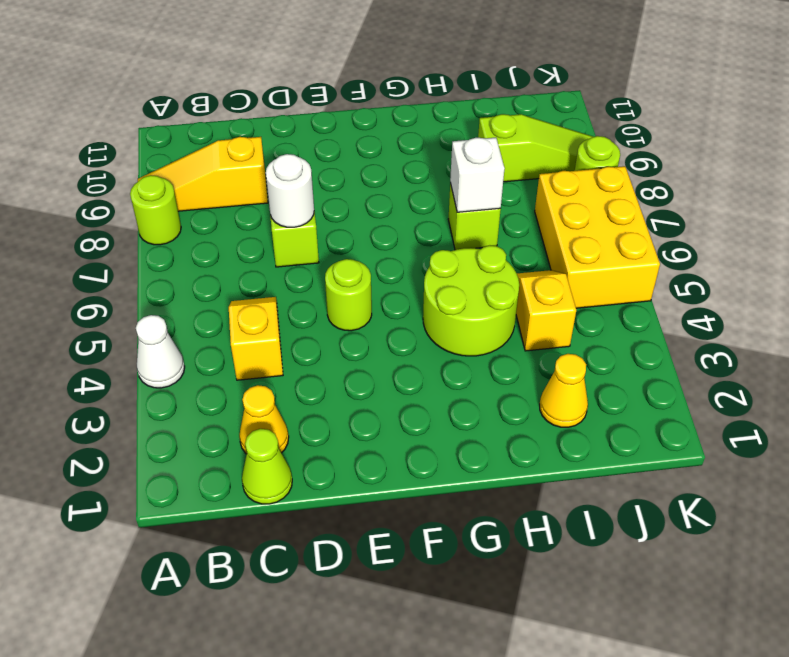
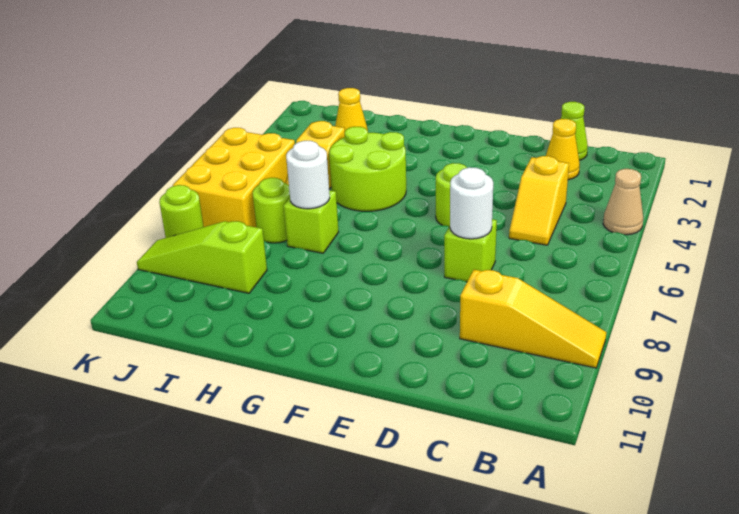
white cone A4 level 1 -> tan cone A4 level 1
lime round brick A8 level 1 -> lime round brick I7 level 1
white brick H7 level 2 -> white round brick H7 level 2

